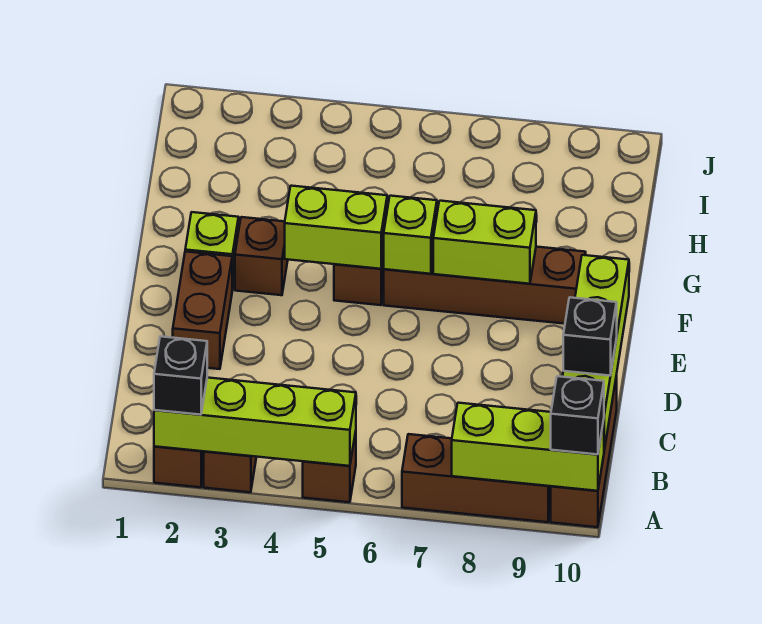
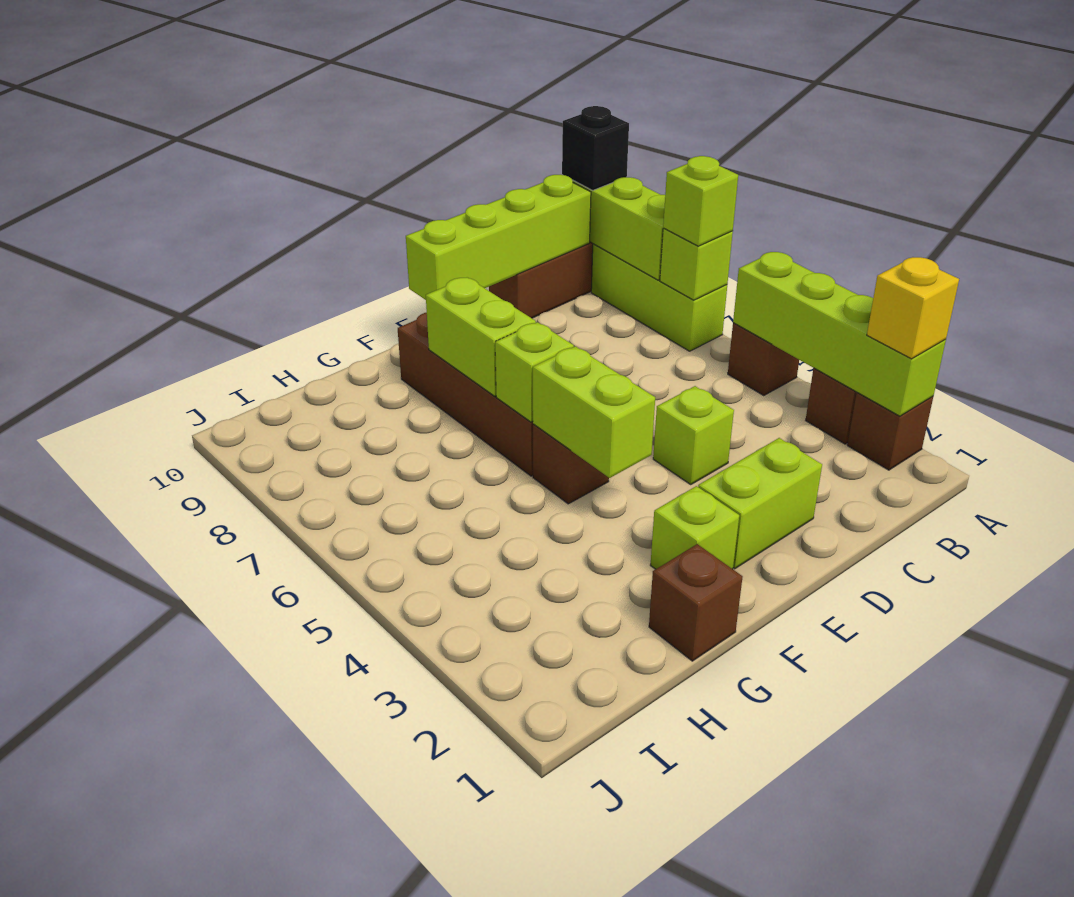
black brick A2 level 3 -> yellow brick A2 level 3
brown brick A7:A9 level 1 -> lime brick A7:A9 level 1
none -> lime brick A7 level 2
none -> lime brick A7 level 3
black brick C10 level 3 -> none
brown brick D2:E2 level 1 -> lime brick D2:E2 level 1
none -> lime brick D4 level 1
brown brick F3 level 1 -> brown brick G1 level 1

